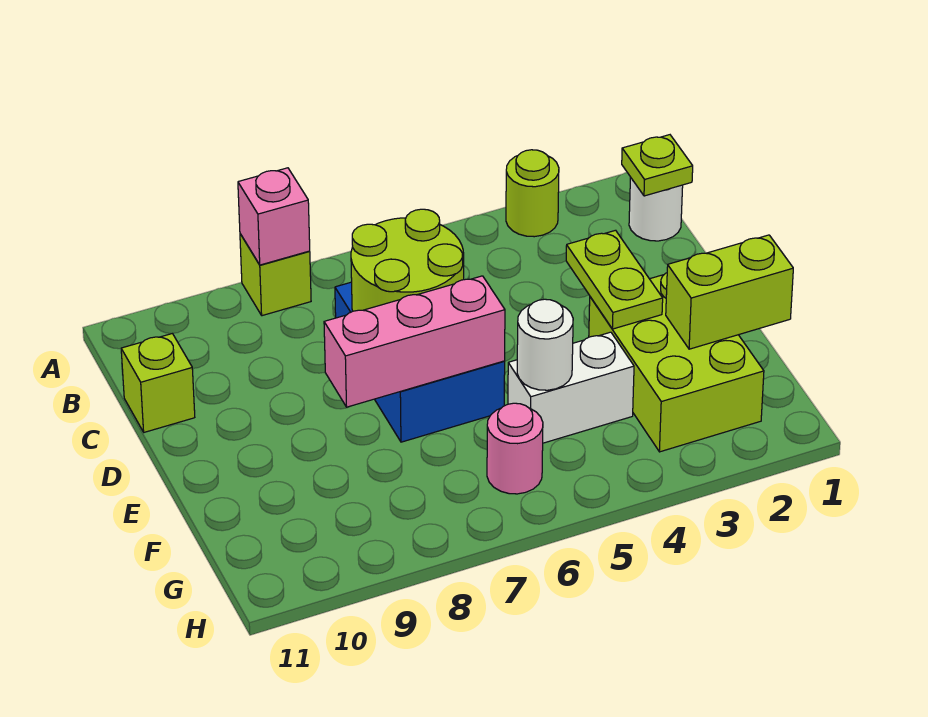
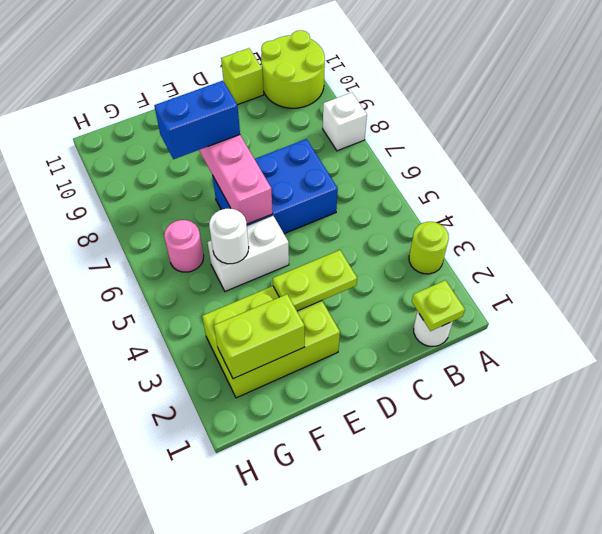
lime brick A8 level 1 -> white brick A8 level 1
pink brick A8 level 2 -> none
lime round brick C6:D7 level 2 -> lime round brick A10:B11 level 1
none -> blue brick E8:F8 level 3
lime brick F1:F2 level 2 -> lime brick F2:G2 level 2
white brick F4:F5 level 1 -> white brick E5:F5 level 1

